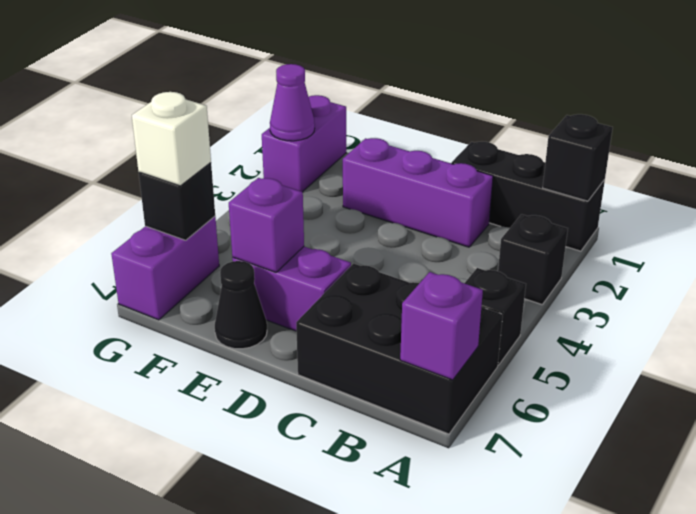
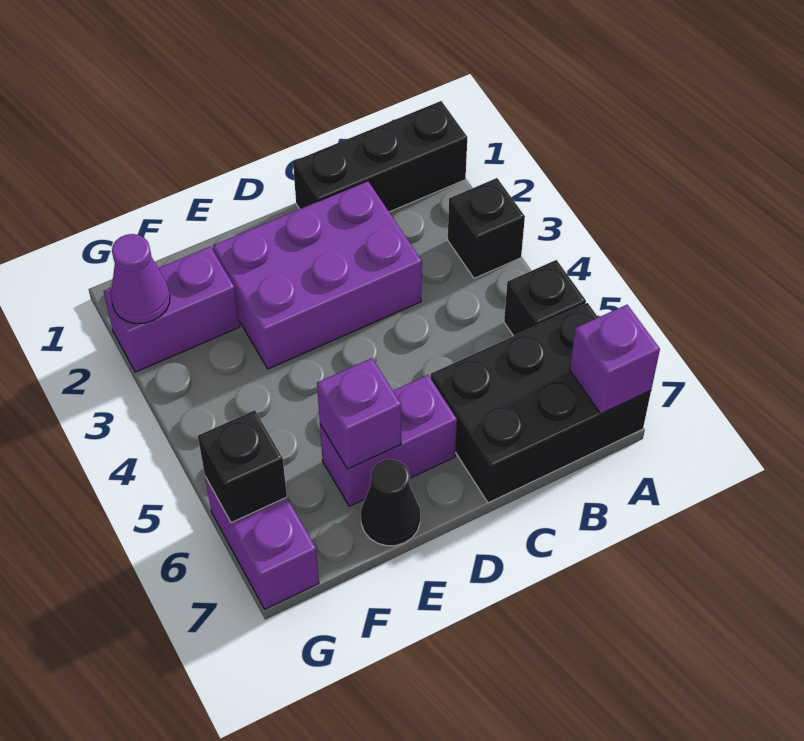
black brick A1 level 2 -> none
purple brick C2:E2 level 1 -> purple brick C2:E3 level 1
purple brick G1:G2 level 1 -> purple brick F2:G2 level 1
white brick G6 level 3 -> none

